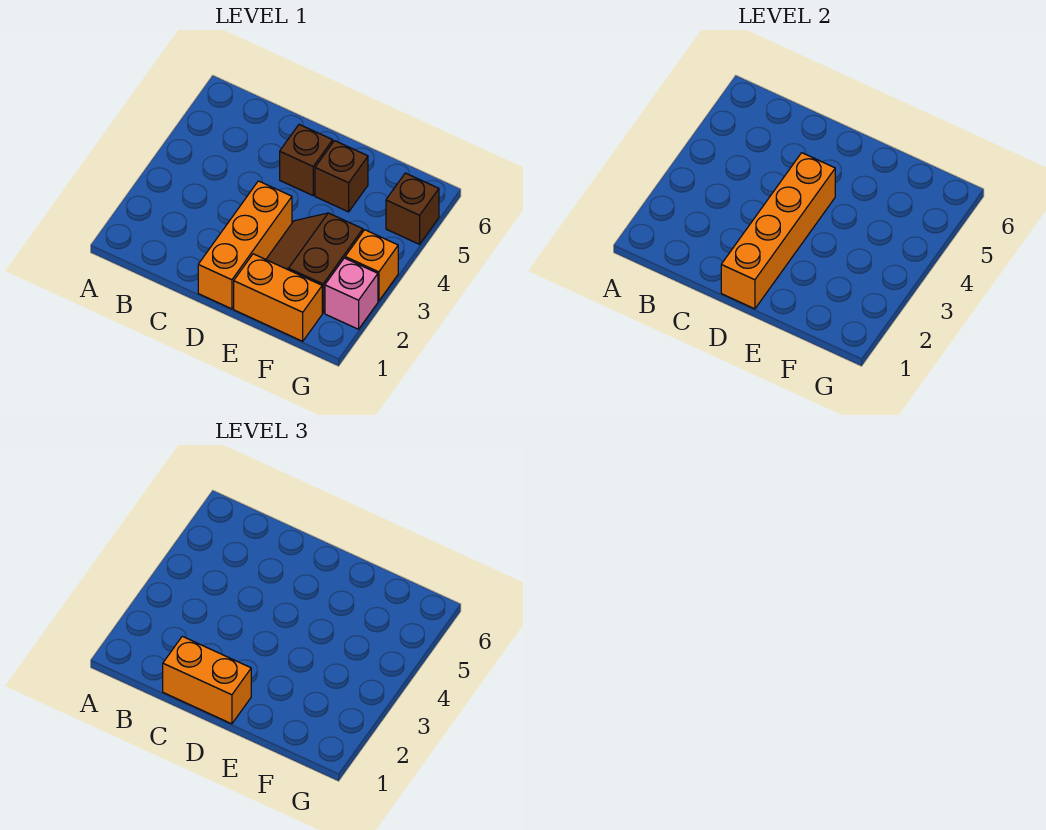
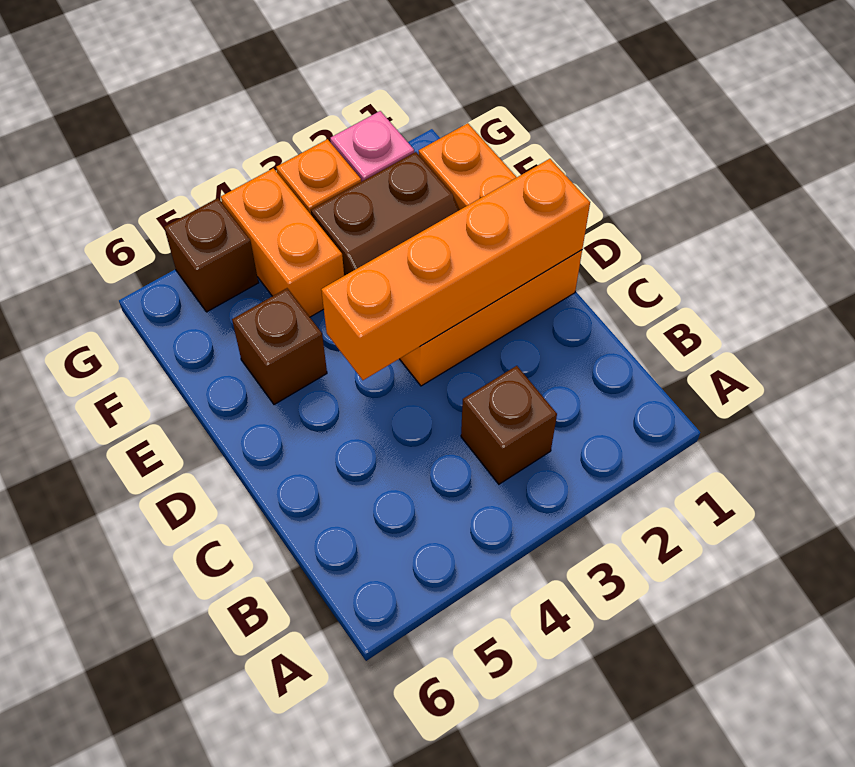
orange brick C1:D1 level 3 -> orange brick F4:G4 level 1
brown brick D5 level 1 -> brown brick B3 level 1

